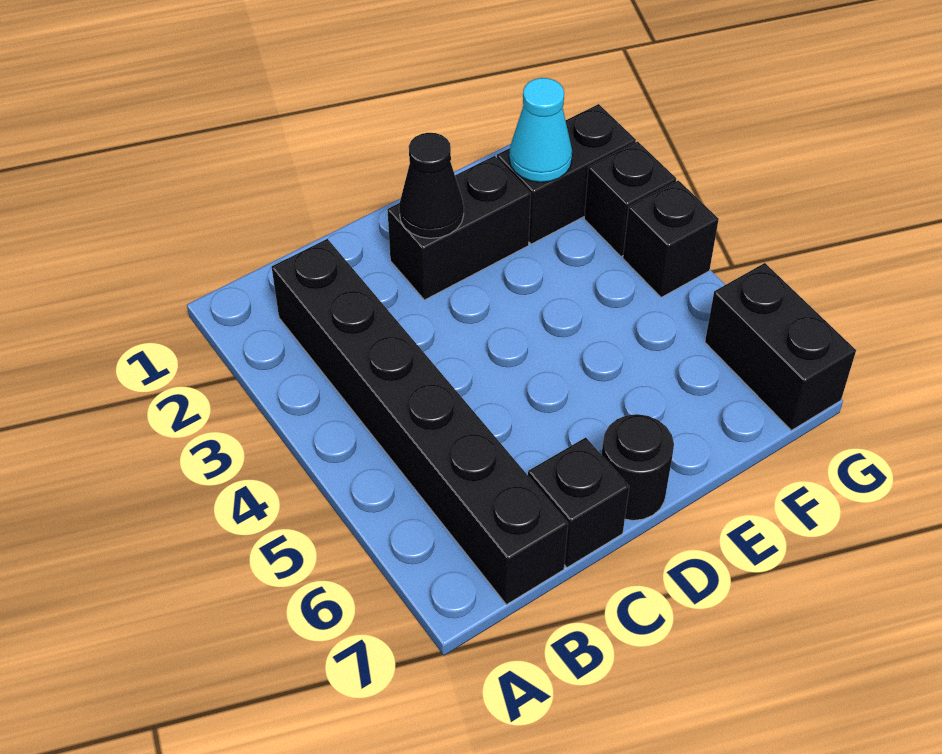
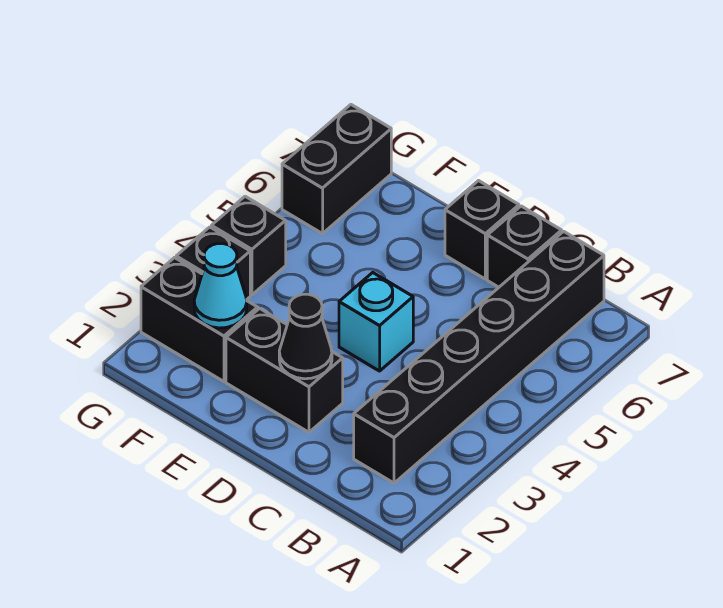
none -> cyan brick D4 level 1
black round brick D7 level 1 -> black brick D7 level 1

